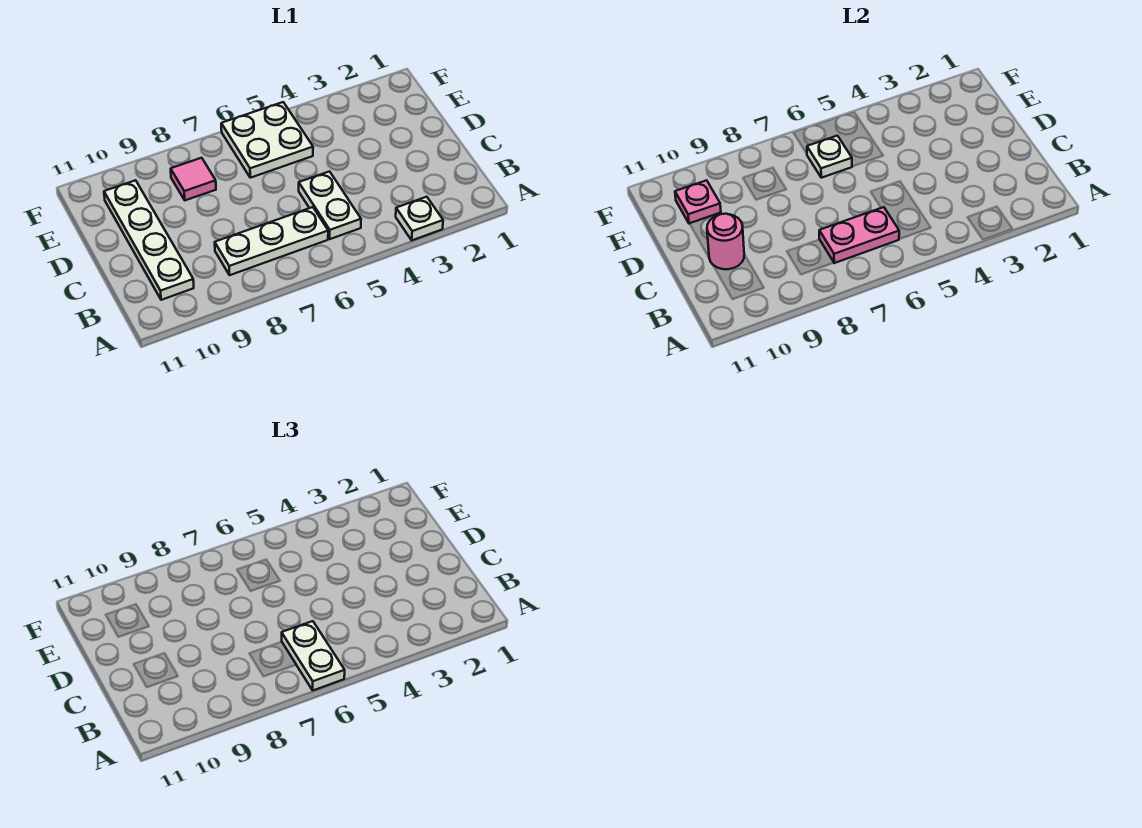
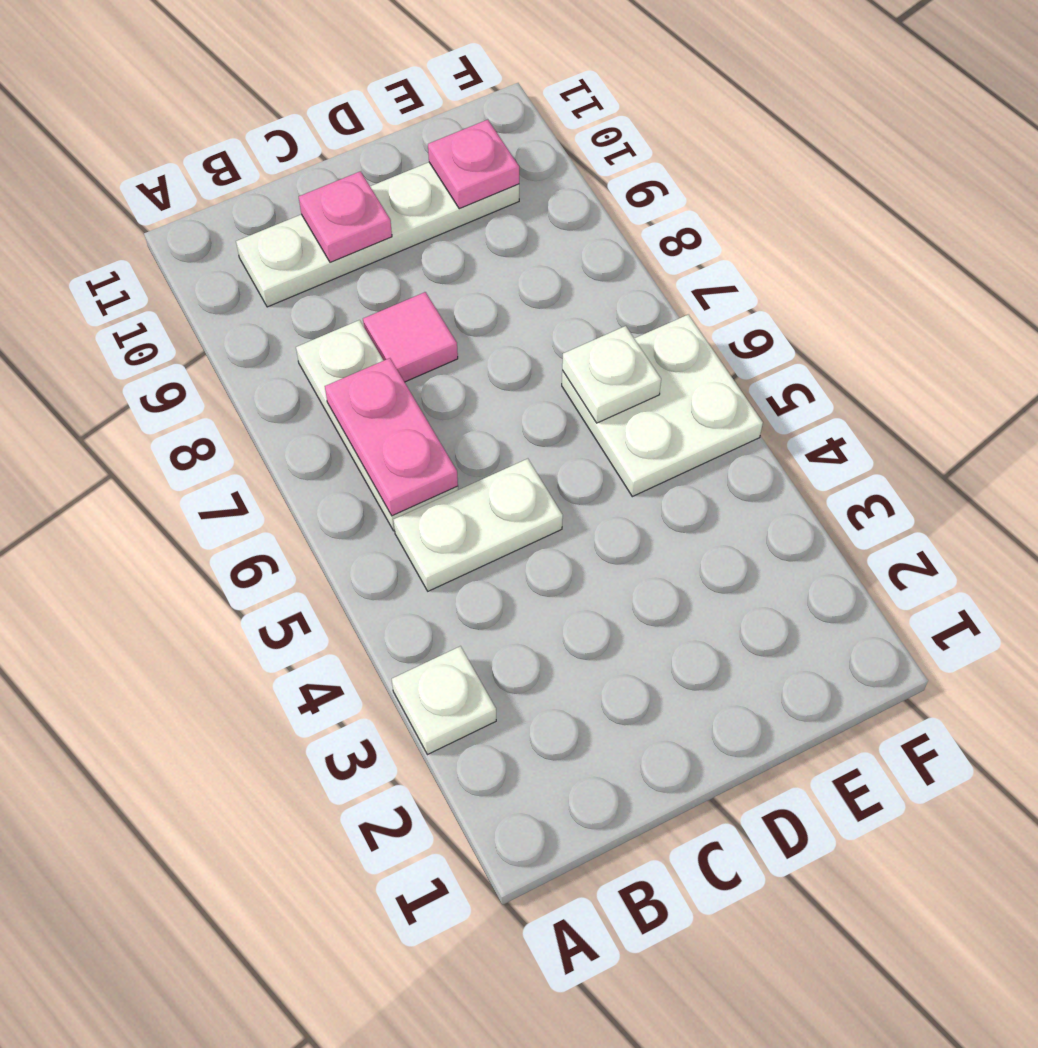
white plate A6:B6 level 3 -> none
pink round brick C10 level 2 -> pink plate C10 level 2
pink tile E8 level 1 -> pink tile C8 level 1

